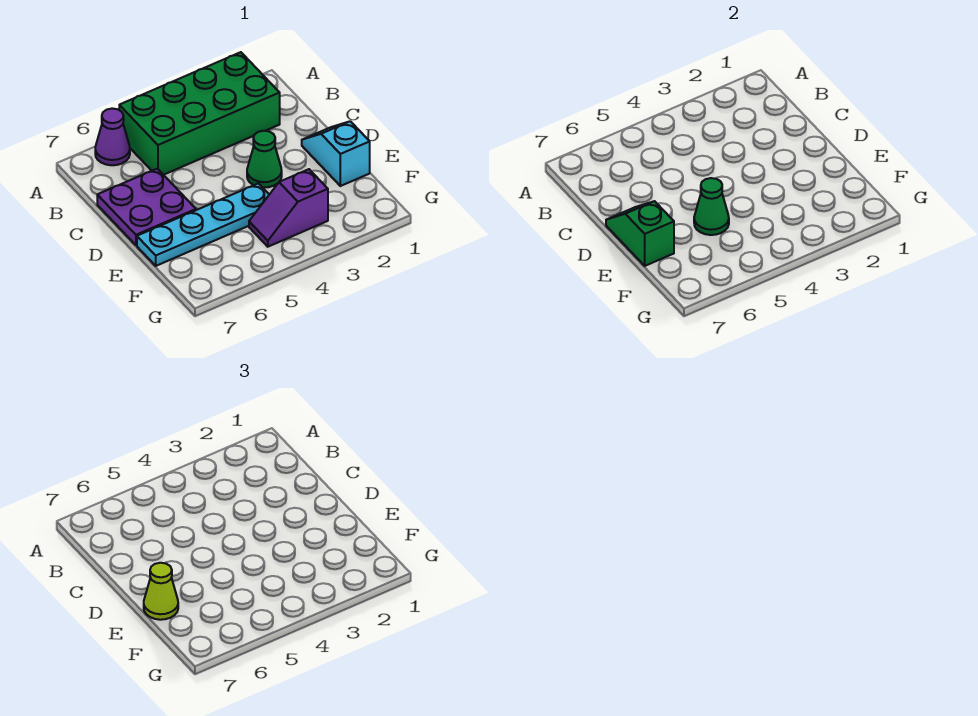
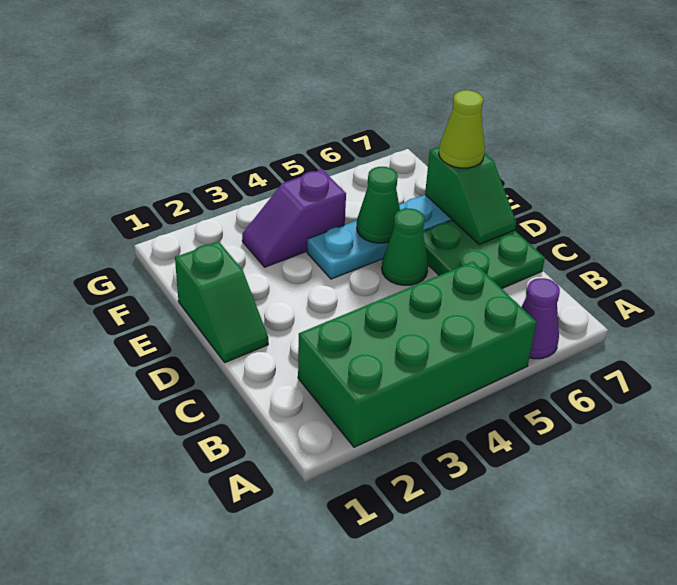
purple plate C6:D7 level 1 -> green plate C6:D7 level 1
cyan slope D1:E1 level 1 top E -> green slope D1:E1 level 1 top E
green cone D3 level 1 -> green cone D5 level 1
purple slope F3:F4 level 1 top 3 -> purple slope F3:F4 level 1 top 4

